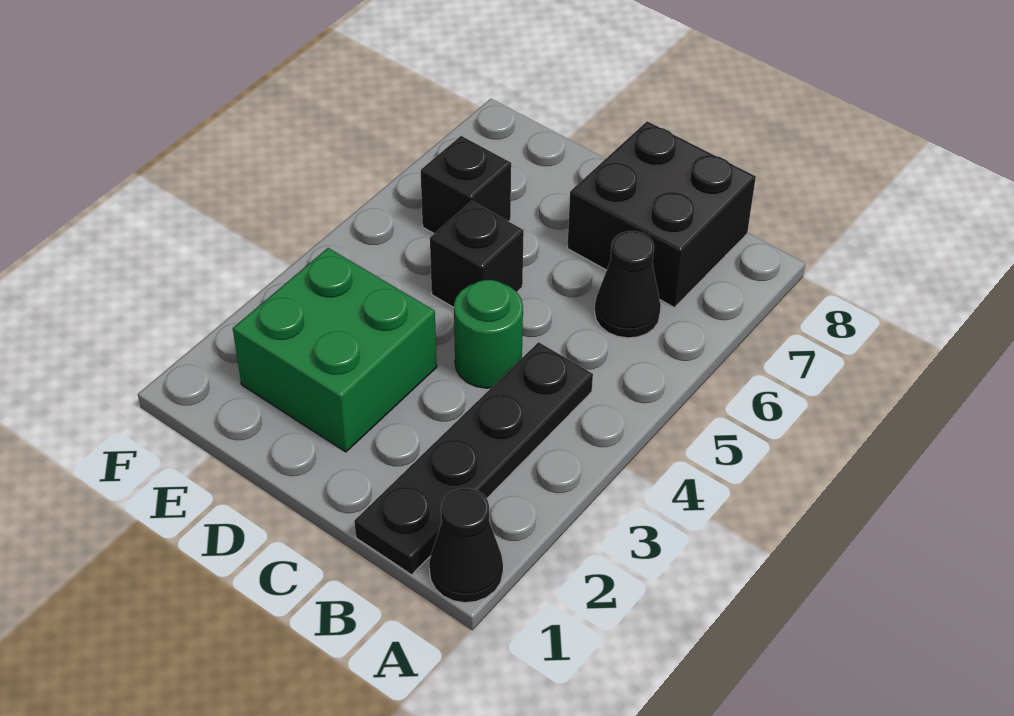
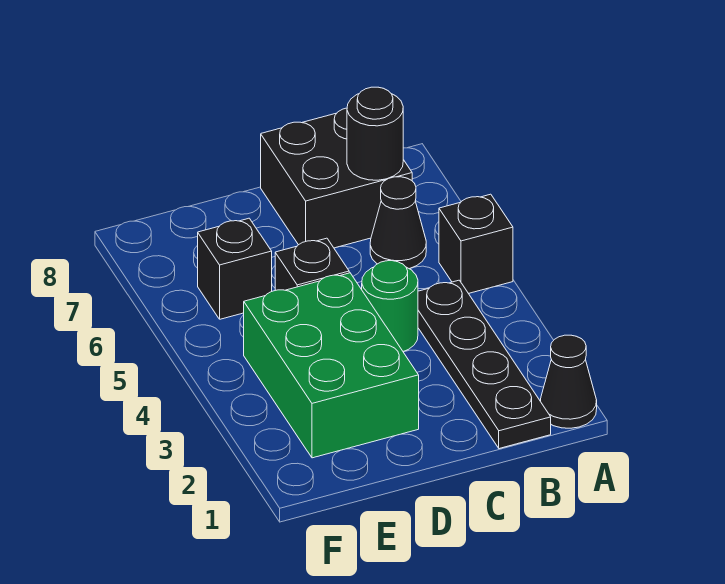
none -> black brick A5 level 1
none -> black round brick B7 level 2
green brick D2:E3 level 1 -> green brick D2:E4 level 1

